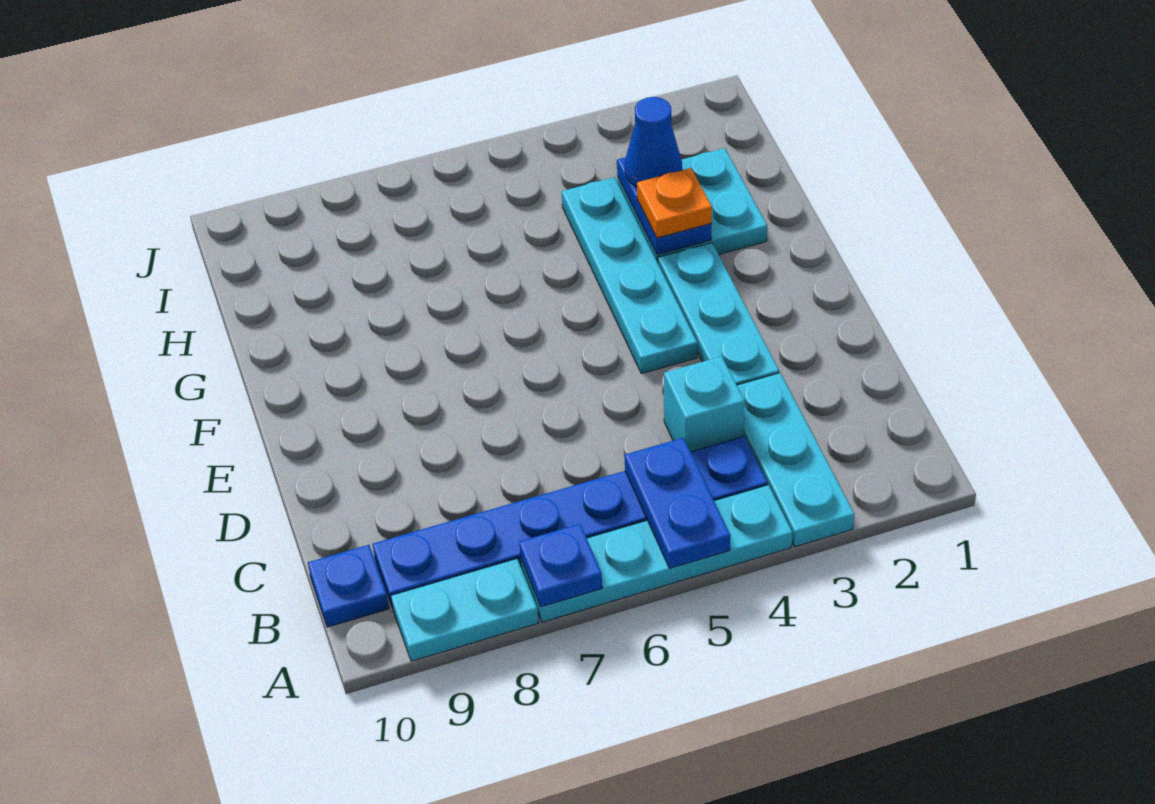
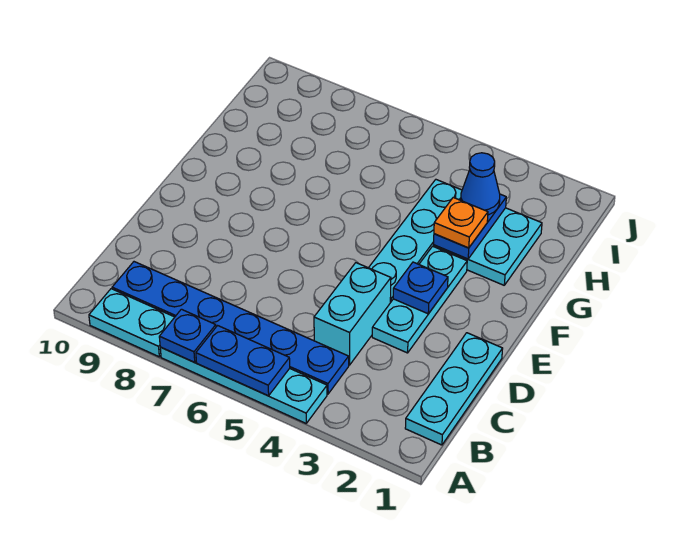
cyan plate A3:C3 level 1 -> cyan plate B1:D1 level 1
blue plate A5:B5 level 2 -> blue plate A5:A6 level 2
blue plate B10 level 1 -> blue plate E3 level 2
cyan brick C4 level 1 -> cyan brick C4:D4 level 1

